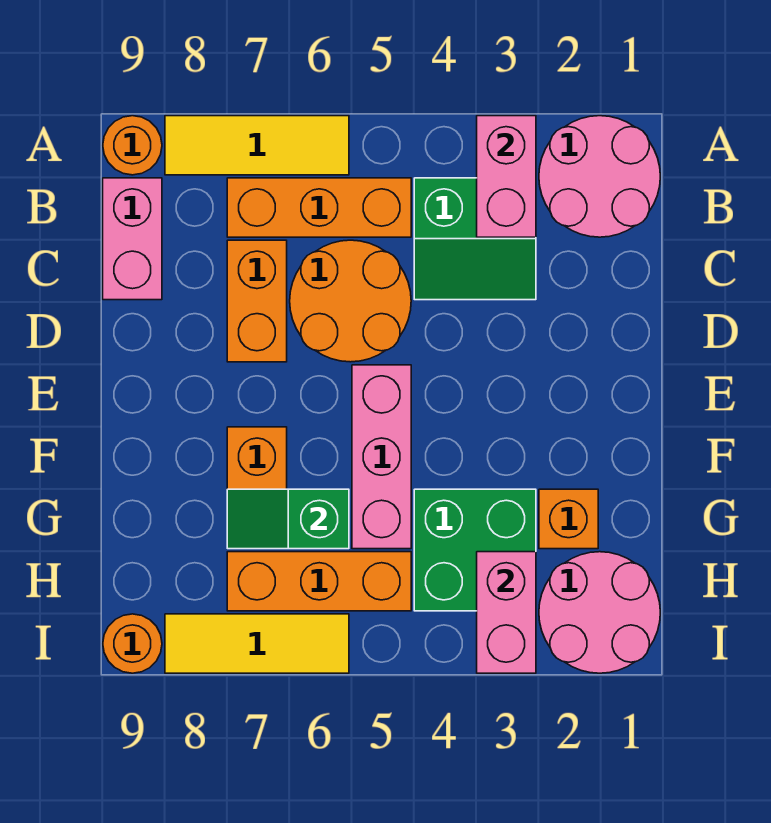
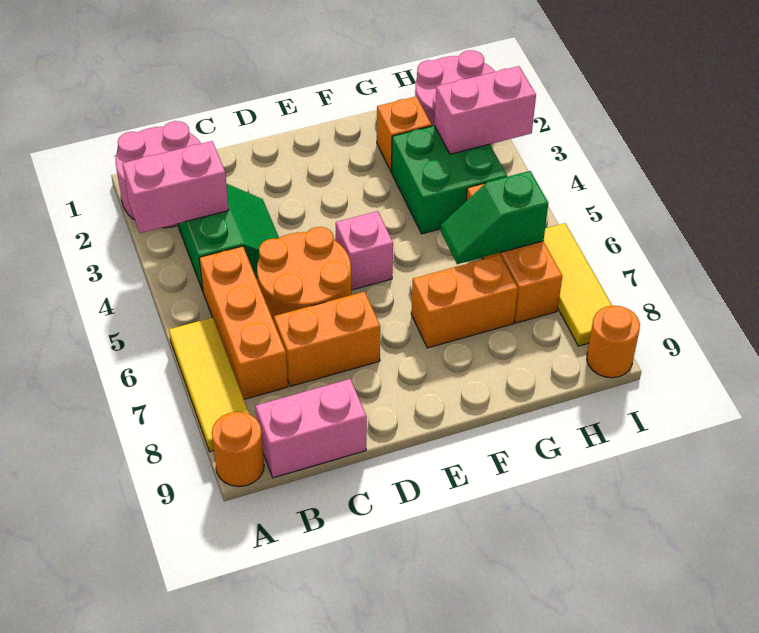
pink brick E5:G5 level 1 -> pink brick E5 level 1
green slope G6:G7 level 2 top 6 -> green slope G6:H6 level 2 top H

